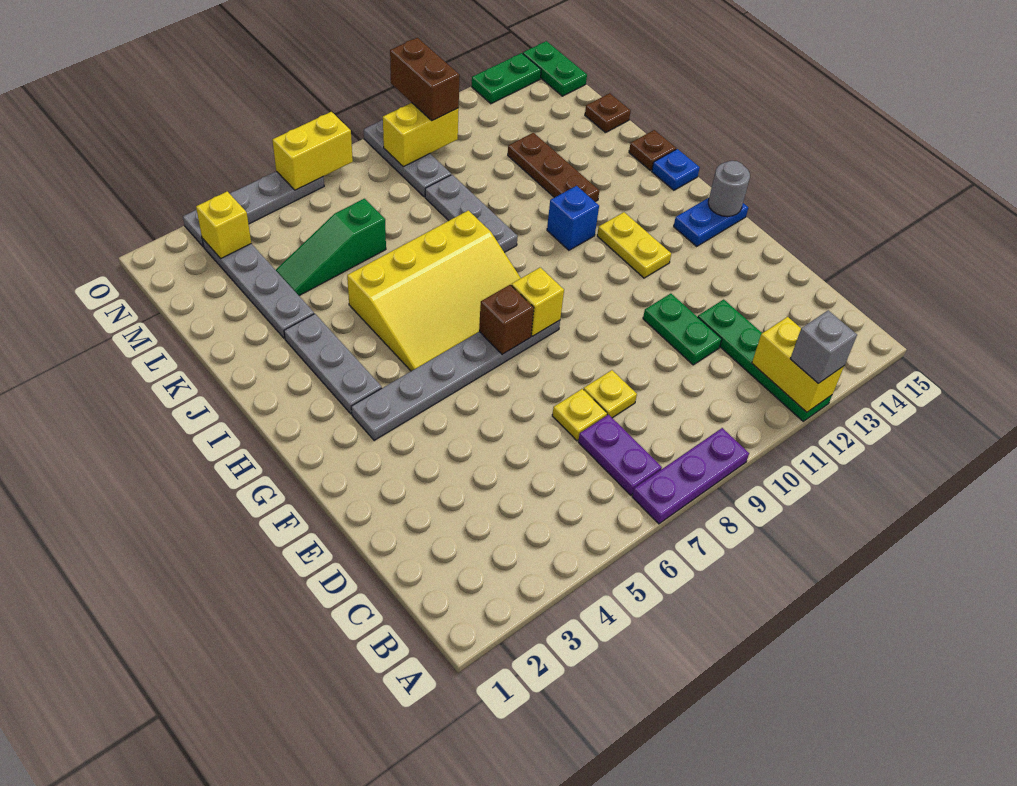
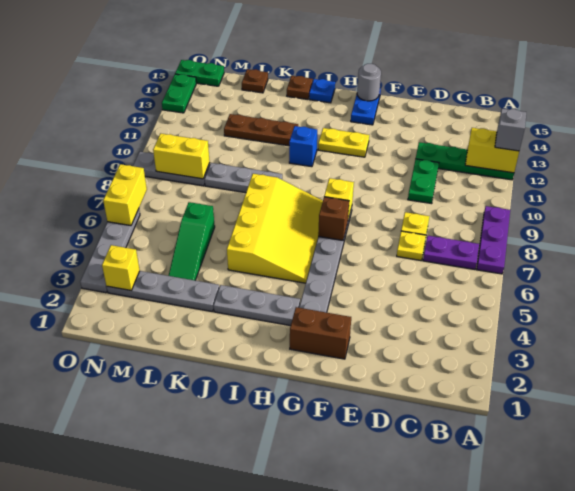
green plate D11:E11 level 1 -> green plate D10:D11 level 1
yellow brick N9:N10 level 2 -> yellow brick M9:N9 level 2
brown brick N10:O10 level 3 -> brown brick F2:G2 level 1

